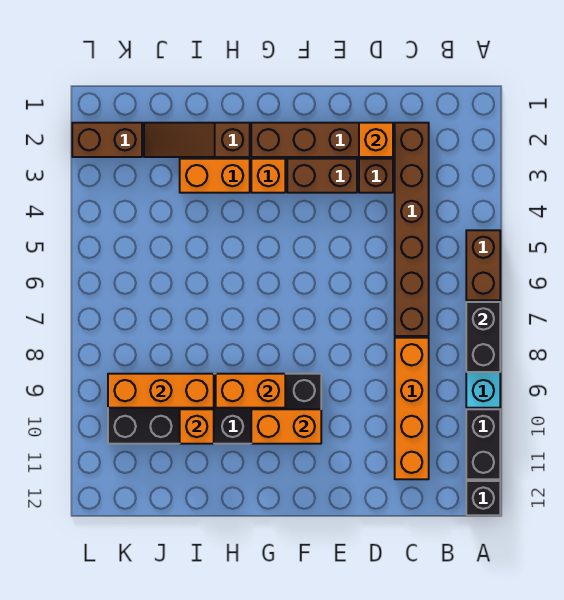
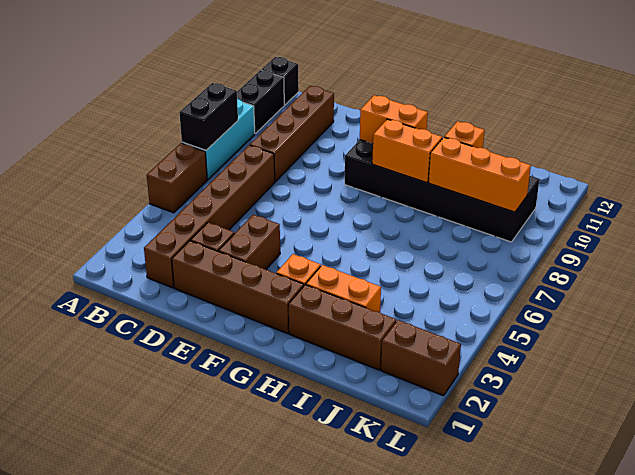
orange brick C8:C11 level 1 -> brown brick C8:C11 level 1
orange brick D2 level 2 -> none
brown brick E3:F3 level 1 -> brown brick E3:E4 level 1
brown slope H2:J2 level 1 top H -> brown brick H2:J2 level 1

